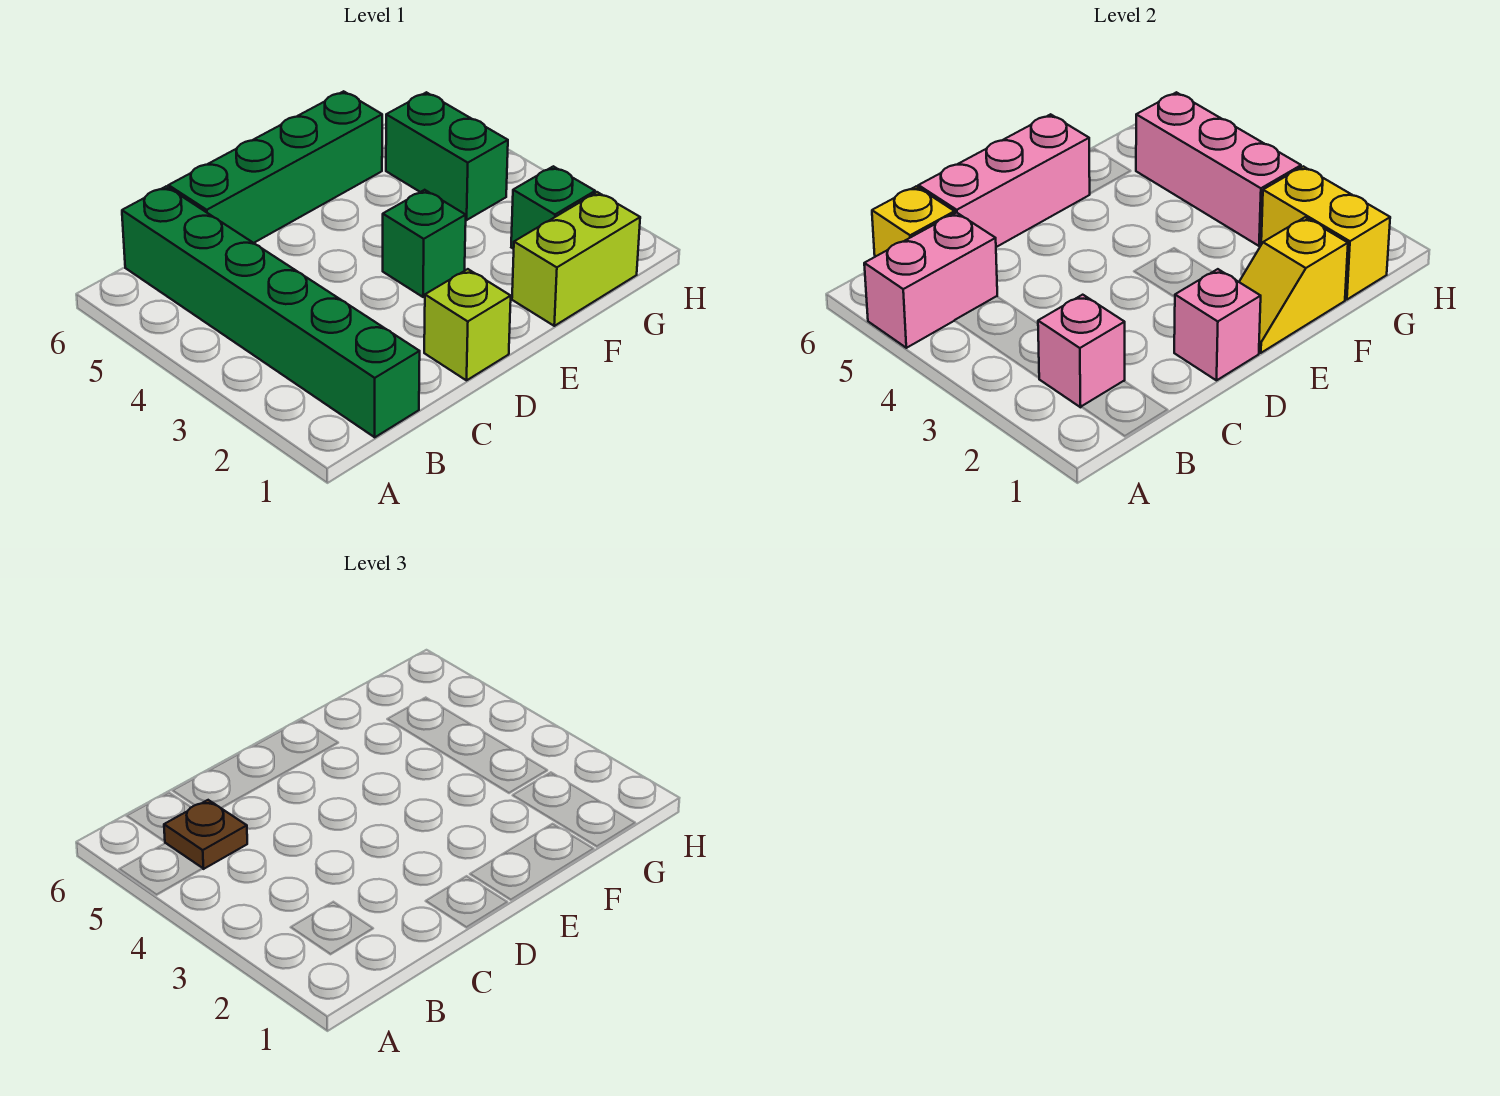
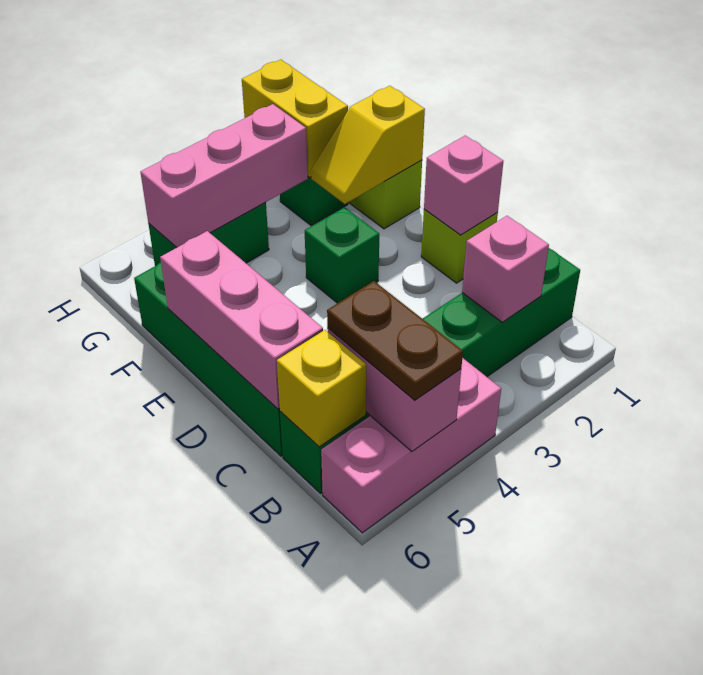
none -> pink brick A4:A6 level 1
brown plate B5 level 3 -> brown plate A5:B5 level 3
yellow slope E1:F1 level 2 top F -> yellow slope F1:F2 level 2 top 1
yellow brick G1:G2 level 2 -> yellow brick G2:H2 level 2

